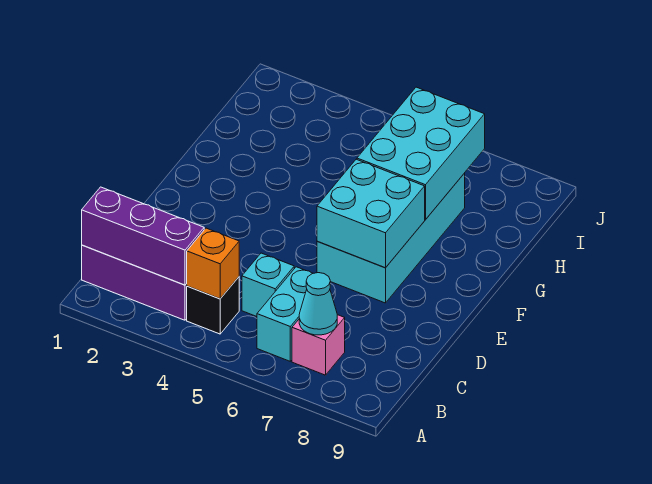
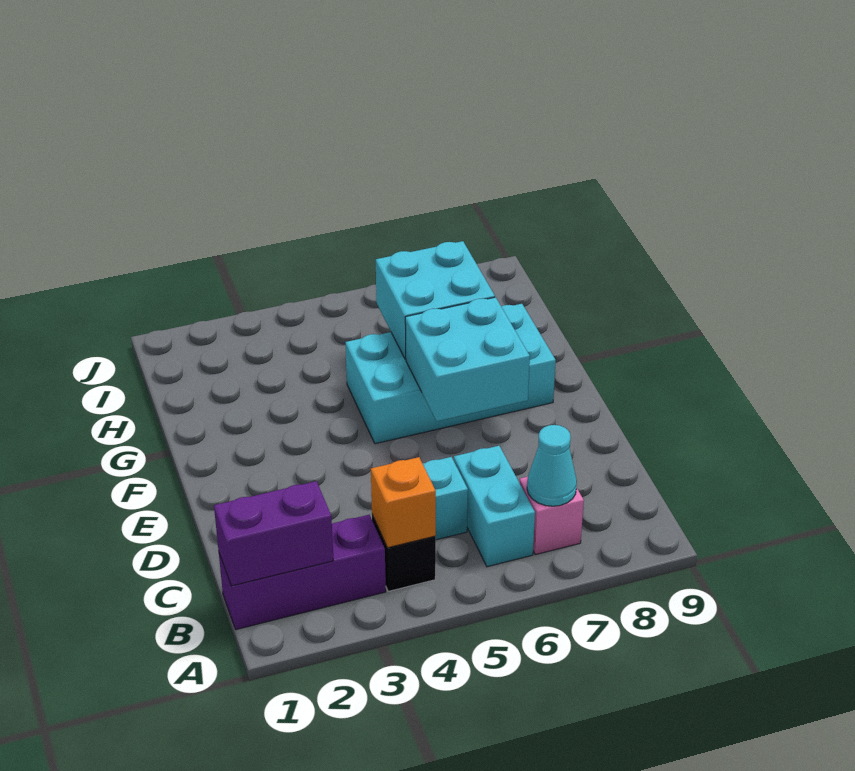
purple brick B1:B3 level 2 -> purple brick B1:B2 level 2
cyan brick E6:H7 level 1 -> cyan brick F5:G8 level 1
cyan brick G6:I7 level 2 -> cyan brick G6:H7 level 2

